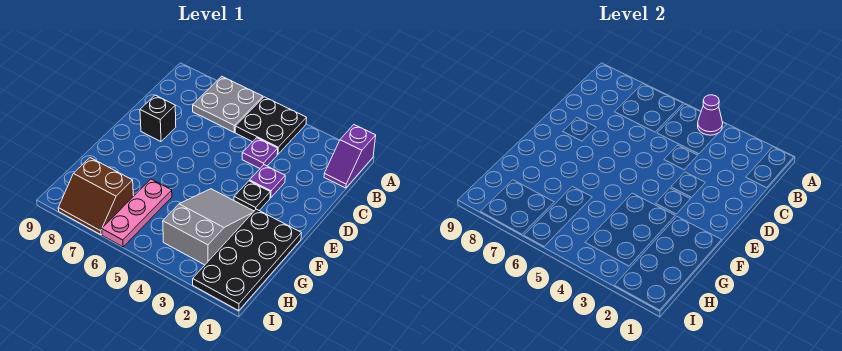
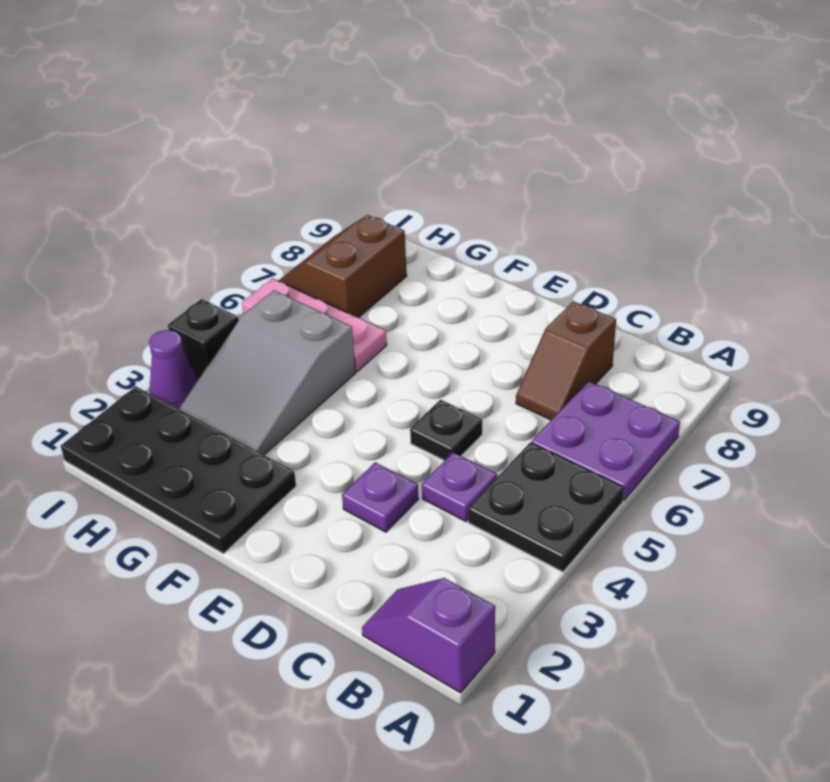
purple cone A4 level 2 -> purple cone I3 level 1
grey plate A6:B7 level 1 -> purple plate A6:B7 level 1
none -> brown slope C7:C8 level 1 top 8
black brick D8 level 1 -> black brick I4 level 1
black plate E3 level 1 -> black plate D5 level 1
grey slope F3:H4 level 1 top H -> grey slope G3:H5 level 1 top 5

